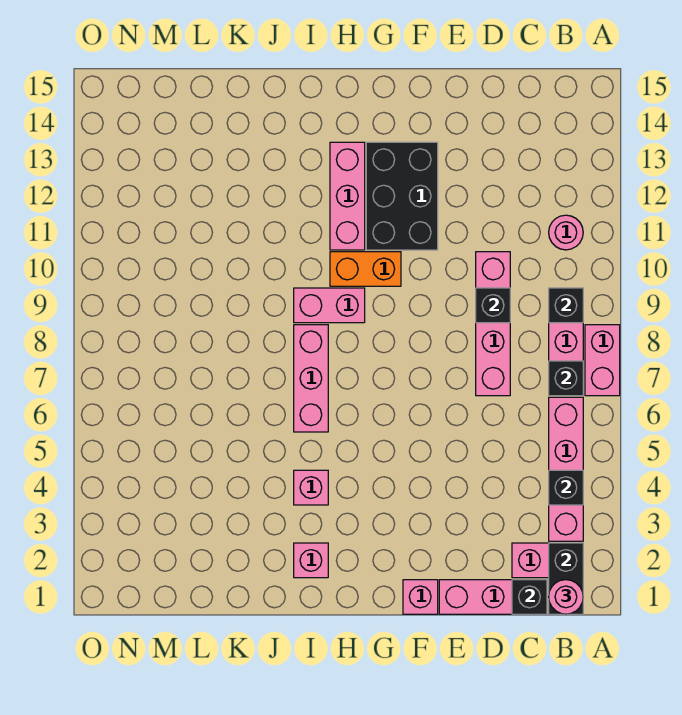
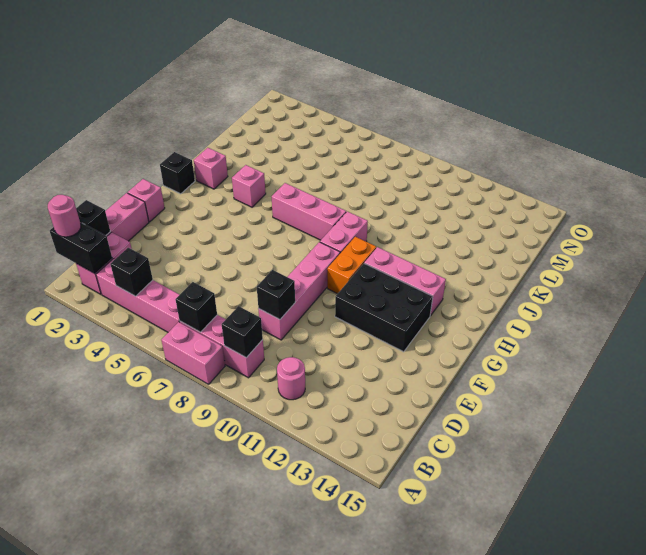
pink brick D7:D10 level 1 -> pink brick D9:G9 level 1
none -> black brick H1 level 1

